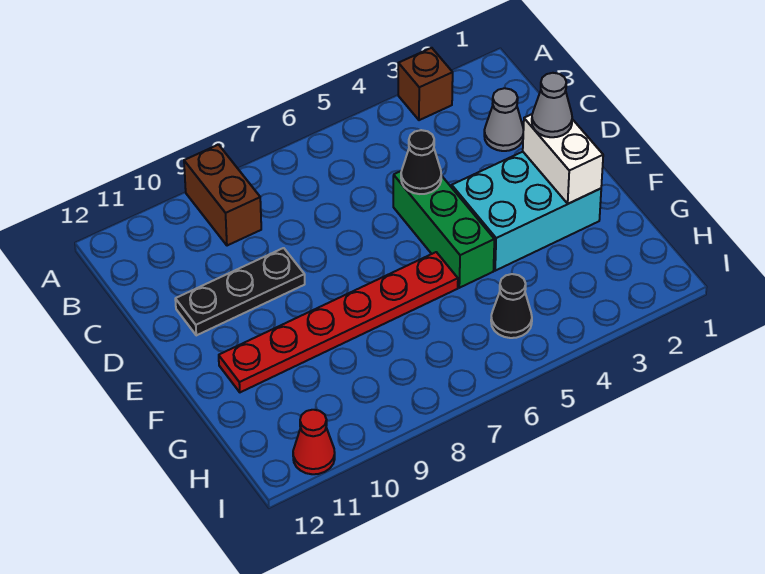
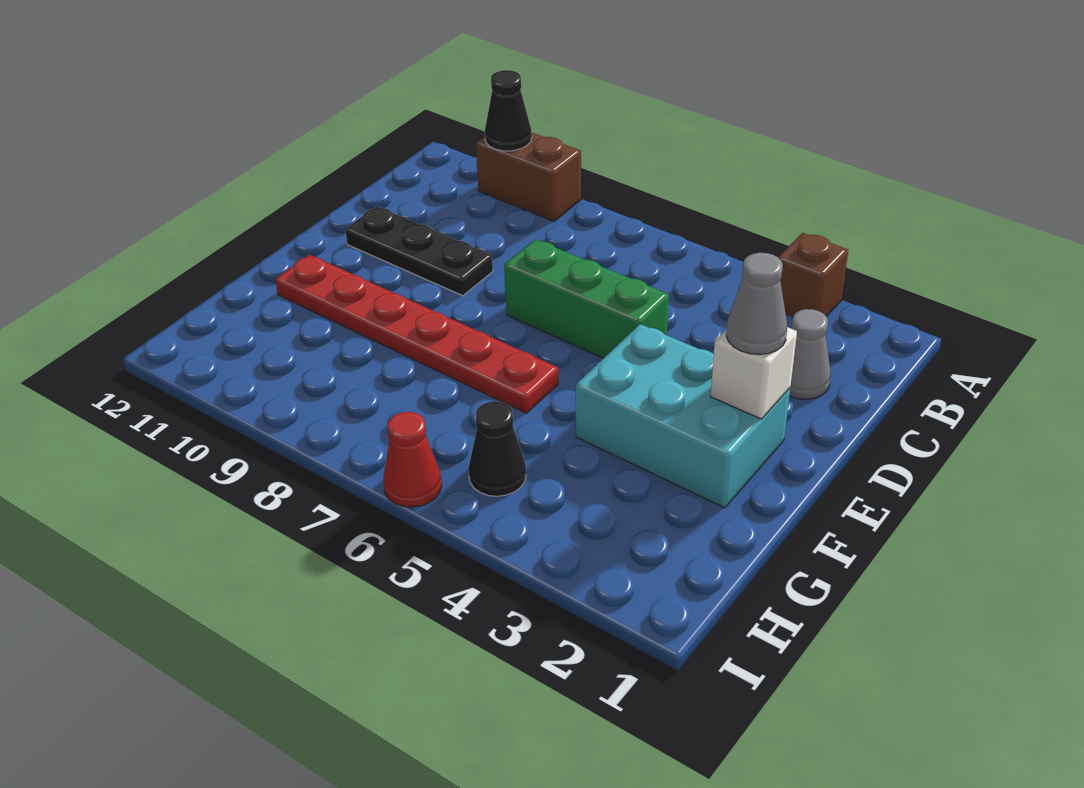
brown brick A9:B9 level 1 -> brown brick A9:A10 level 1
green brick D5:F5 level 1 -> green brick D5:D7 level 1
black cone D5 level 2 -> black cone A10 level 2
white brick E2:F2 level 2 -> white brick E2 level 2
red cone I11 level 1 -> red cone I6 level 1

